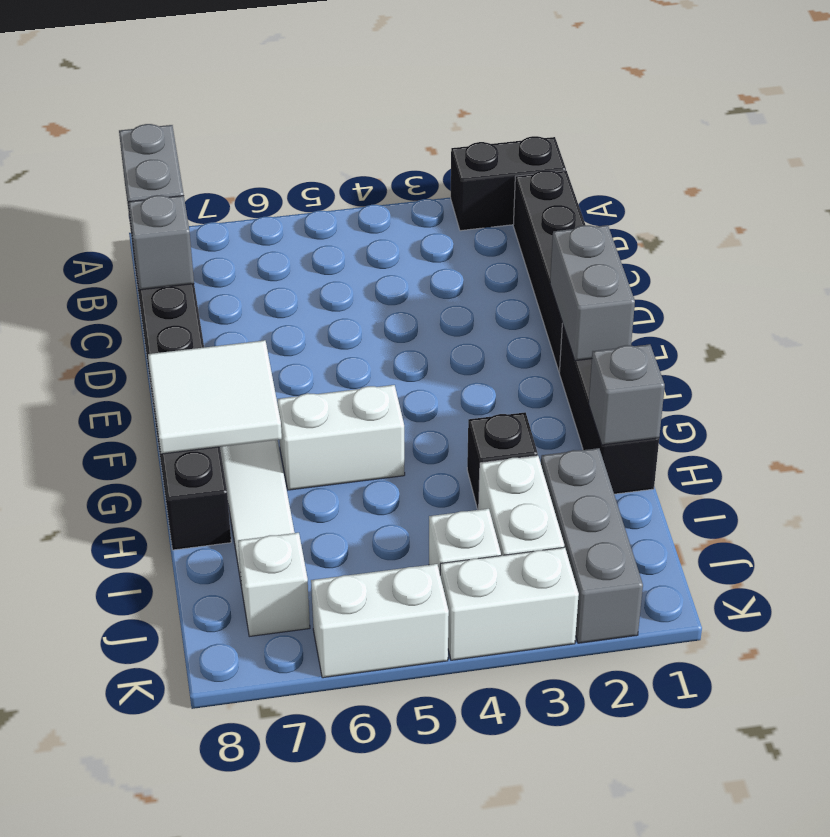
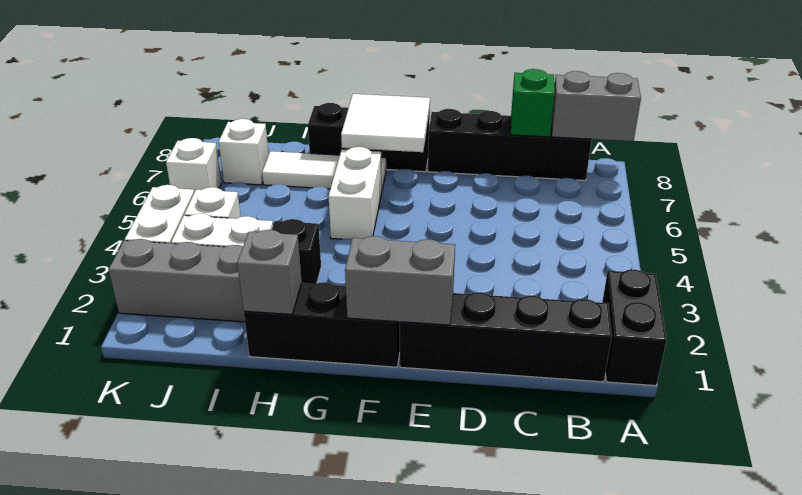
grey brick C8 level 2 -> green brick C8 level 2
white brick K5:K6 level 1 -> white brick K6 level 1

